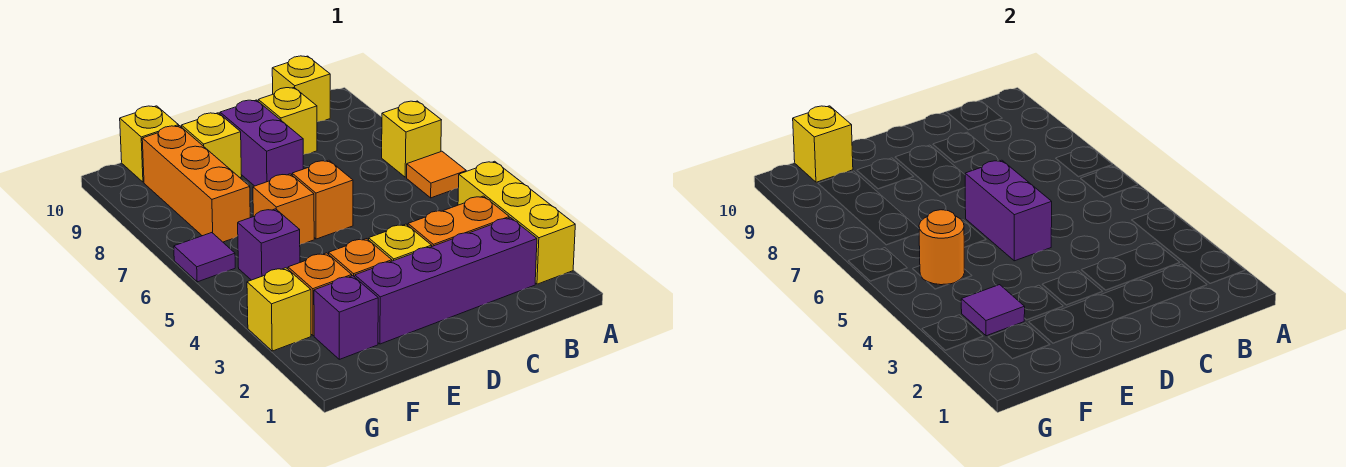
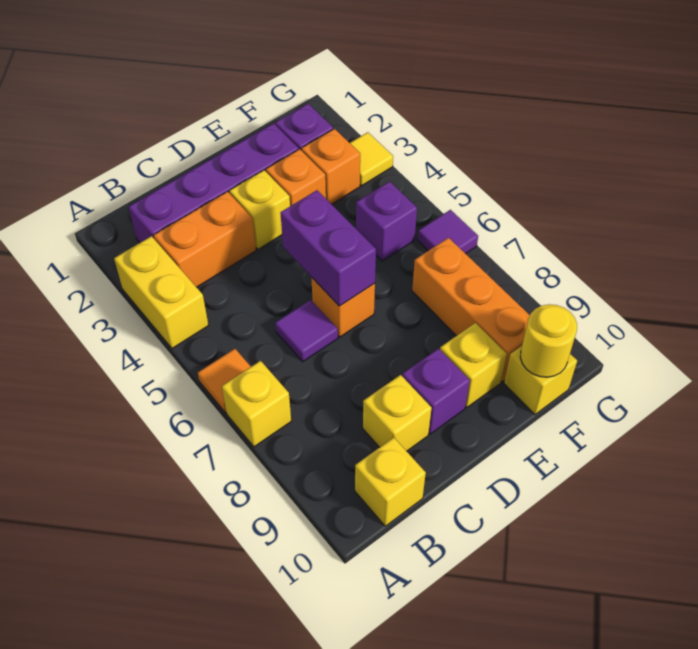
yellow brick A2:A4 level 1 -> yellow brick A3:A4 level 1
purple brick D8:D9 level 1 -> purple brick D9 level 1
orange brick E6 level 1 -> none
purple tile F3 level 2 -> purple tile C6 level 1
orange round brick F5 level 2 -> none
yellow brick F10 level 2 -> yellow round brick F10 level 2
yellow brick G3 level 1 -> yellow tile G3 level 1

